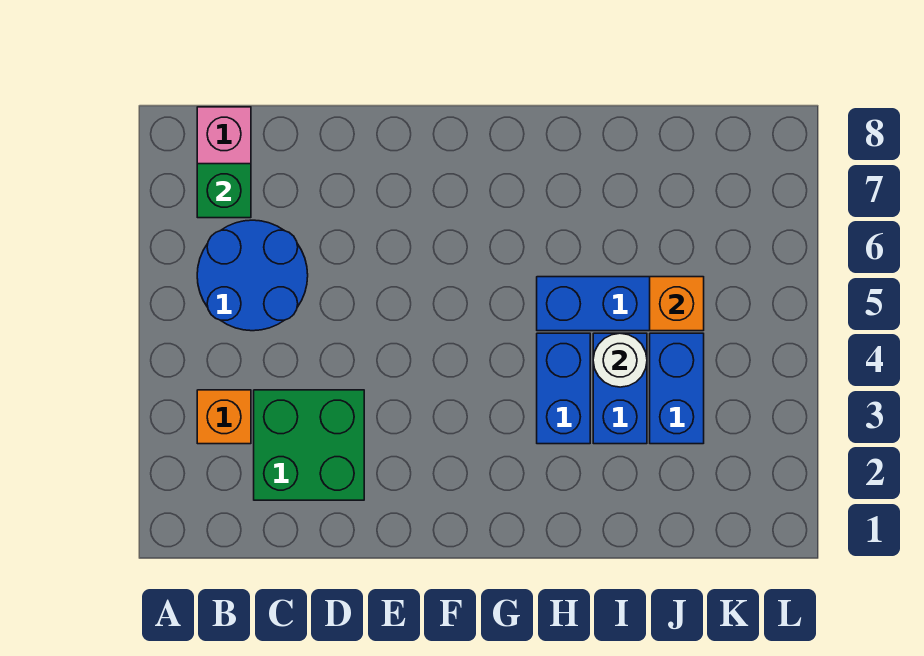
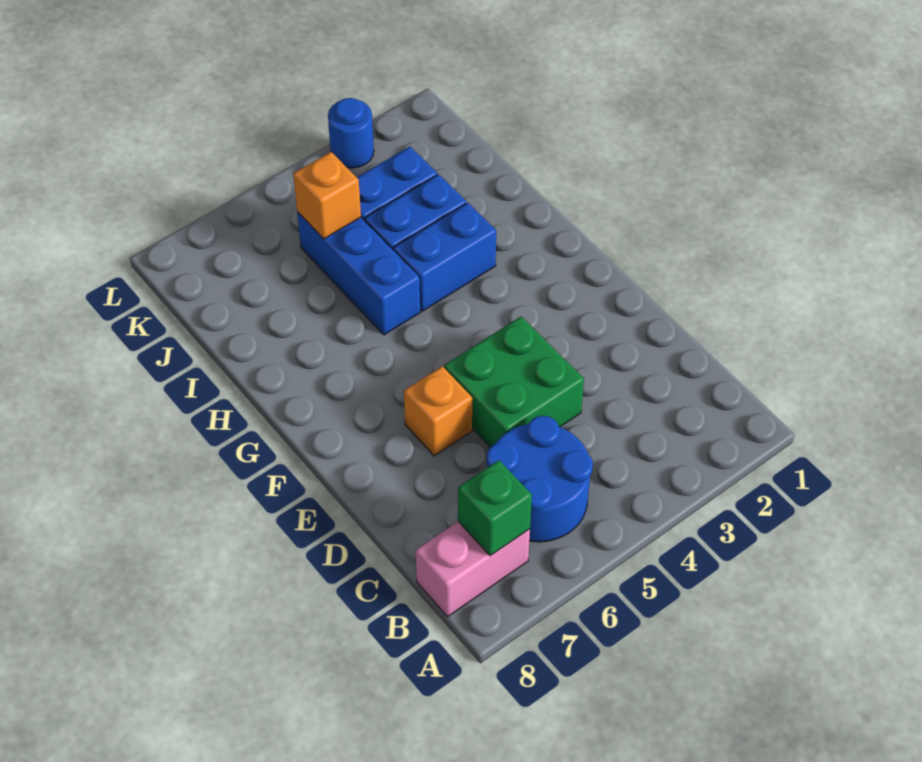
orange brick B3 level 1 -> orange brick E6 level 1
green brick C2:D3 level 1 -> green brick D4:E5 level 1
white round brick I4 level 2 -> none
none -> blue round brick L3 level 1

